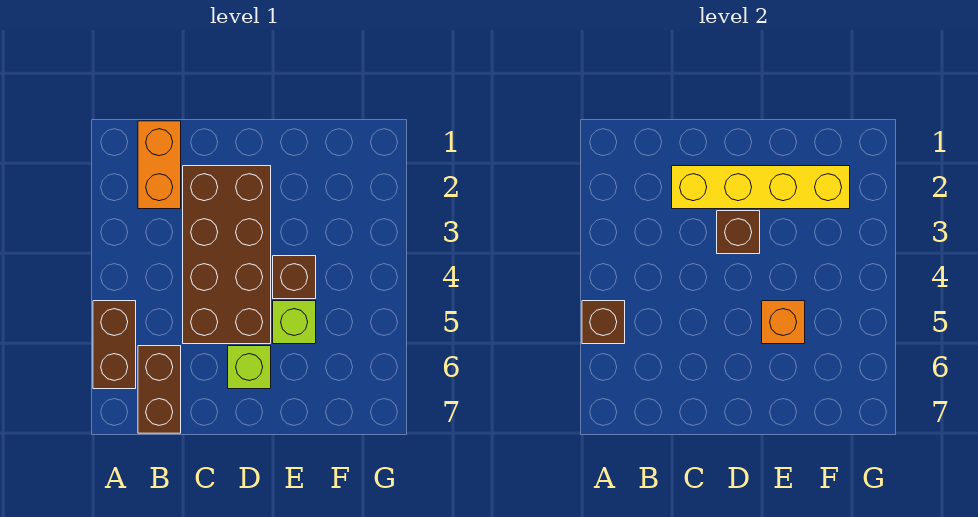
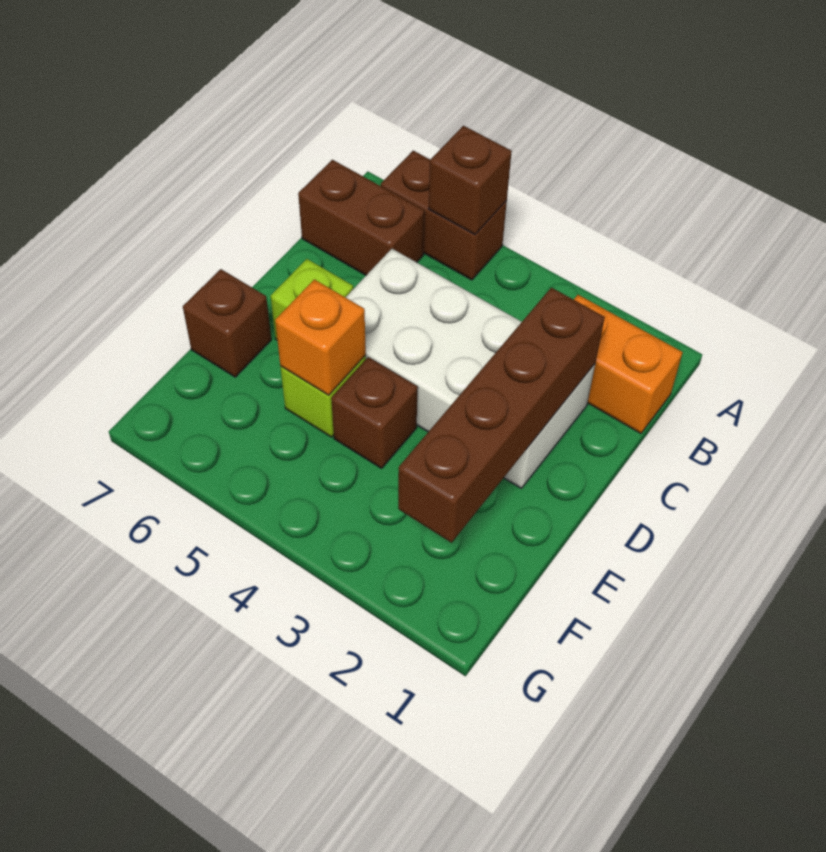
brown brick C2:D5 level 1 -> white brick C2:D5 level 1
yellow brick C2:F2 level 2 -> brown brick C2:F2 level 2
brown brick D3 level 2 -> brown brick E7 level 1

